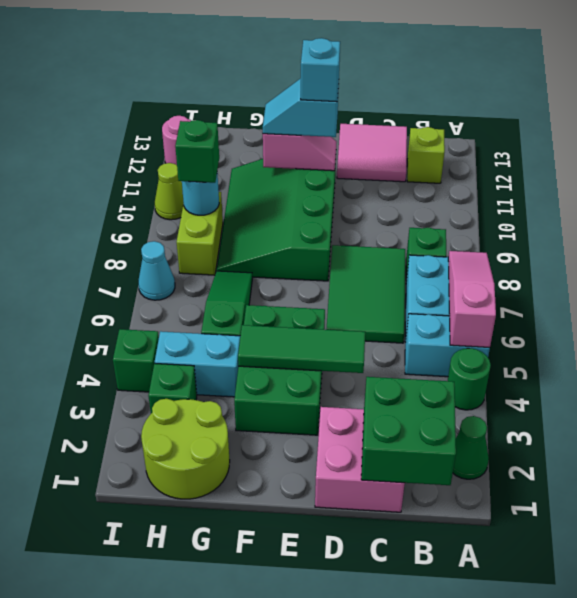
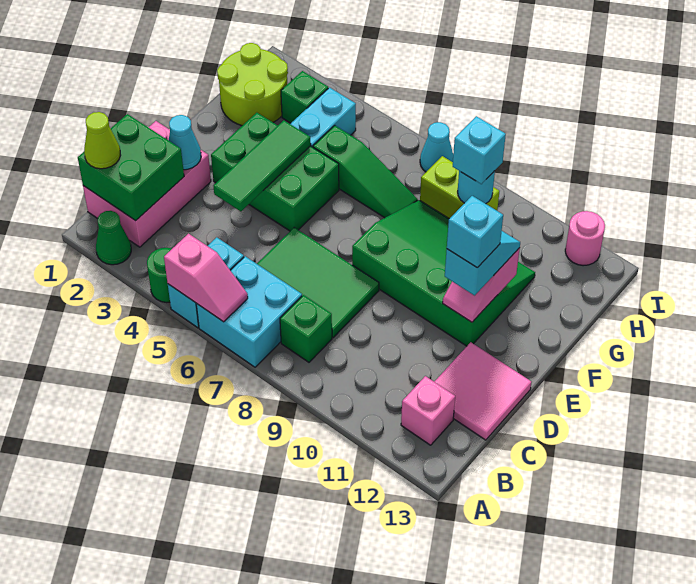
pink slope A5:A7 level 2 top 5 -> pink slope A5:A6 level 2 top 5
lime brick B12 level 1 -> pink brick B12 level 1
pink brick C1:D2 level 1 -> pink brick B1:D2 level 1
none -> cyan cone D2 level 2
green brick H9 level 3 -> cyan brick H9 level 3
green brick I4 level 1 -> none
lime cone I10 level 1 -> lime cone B1 level 3

